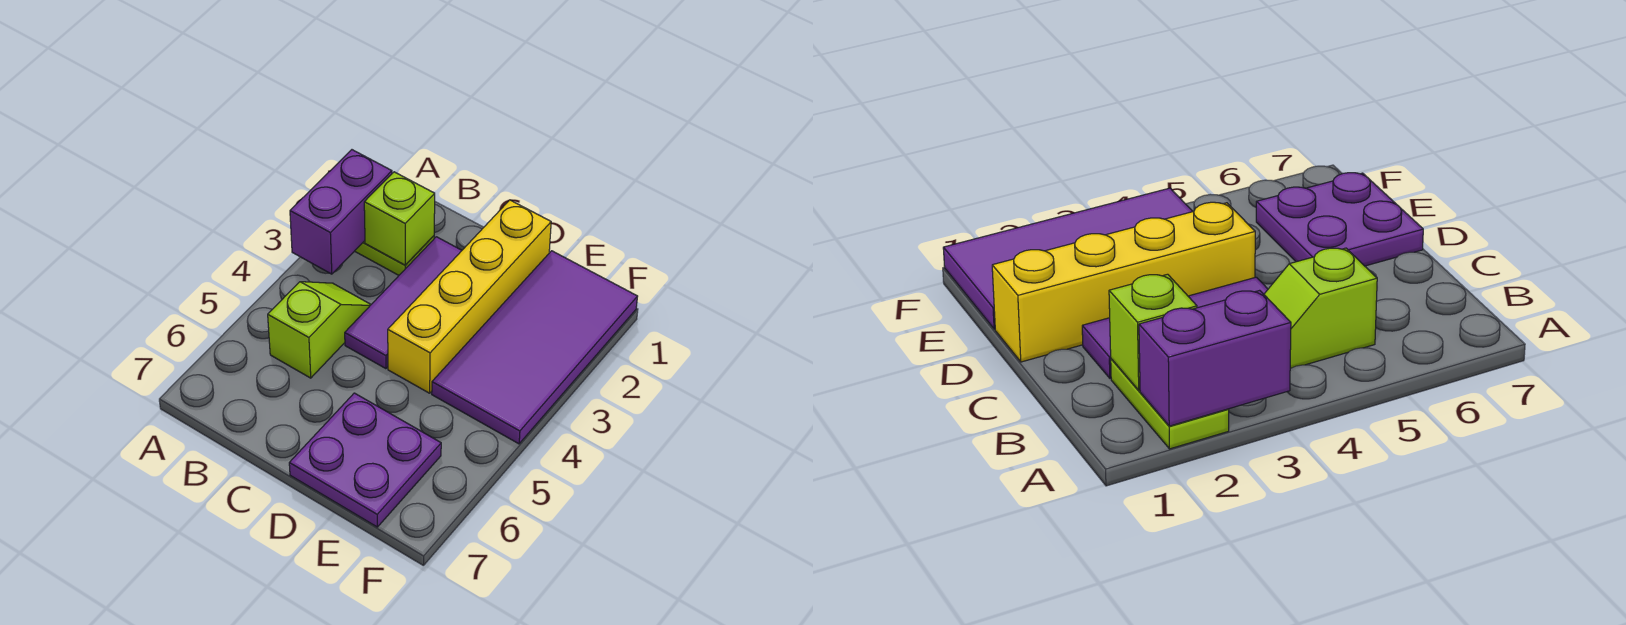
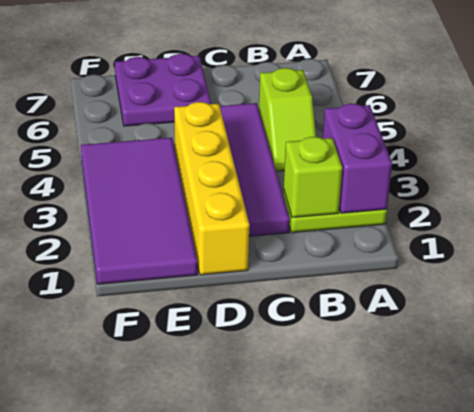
purple tile C2:C4 level 1 -> purple tile C2:C5 level 1

